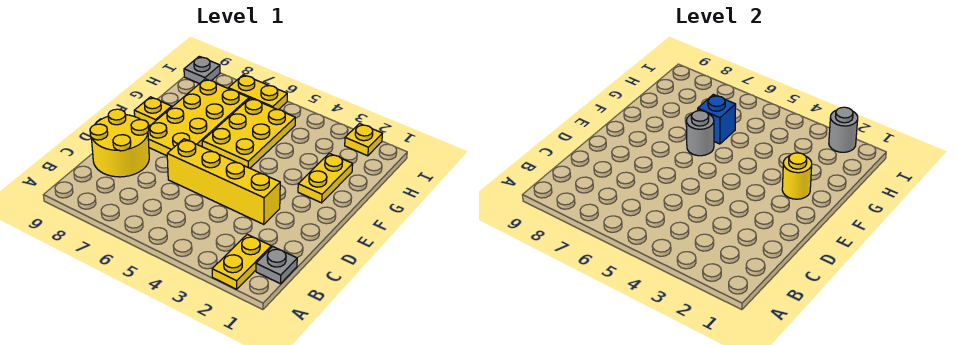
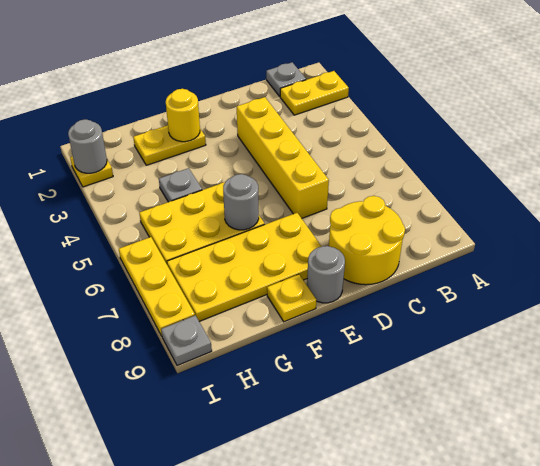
none -> grey round brick E9 level 1
none -> grey plate G4 level 1
blue brick G6 level 2 -> none
yellow plate I6:I7 level 1 -> yellow plate I6:I8 level 1

